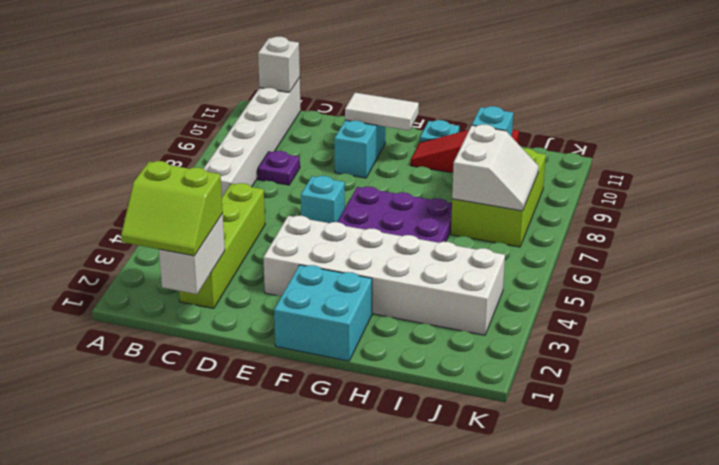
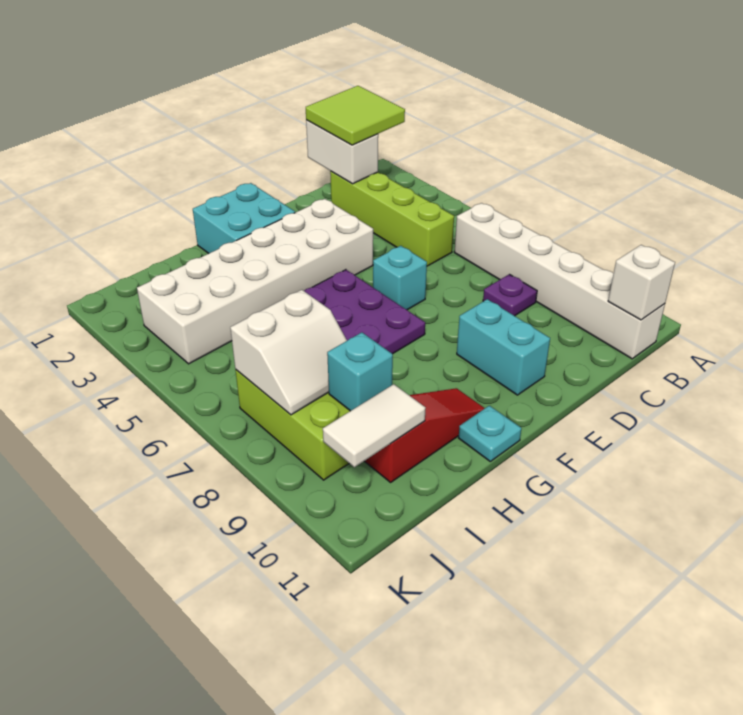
lime slope B1:C2 level 3 top 2 -> lime tile B1:C2 level 3
white tile E10:F10 level 2 -> white tile I10:J10 level 2
white slope I7:J8 level 2 top I -> white slope I7:J8 level 2 top 7

